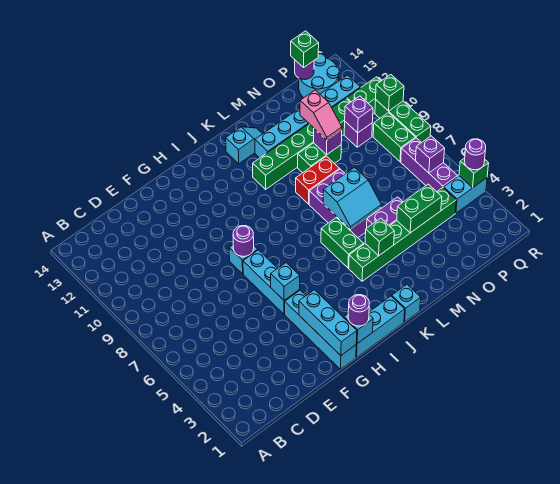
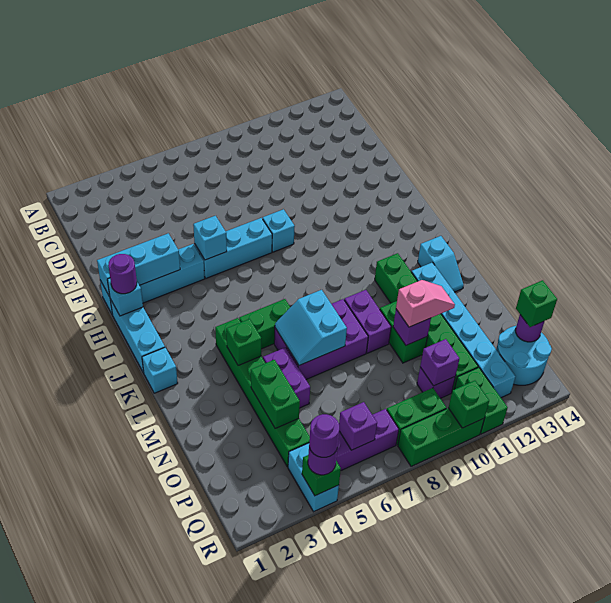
purple round brick G8 level 2 -> purple round brick R4 level 4
red brick L9:M9 level 1 -> purple brick L9:M9 level 1
pink slope N10:N11 level 3 top 11 -> pink slope N10:N11 level 3 top 10

